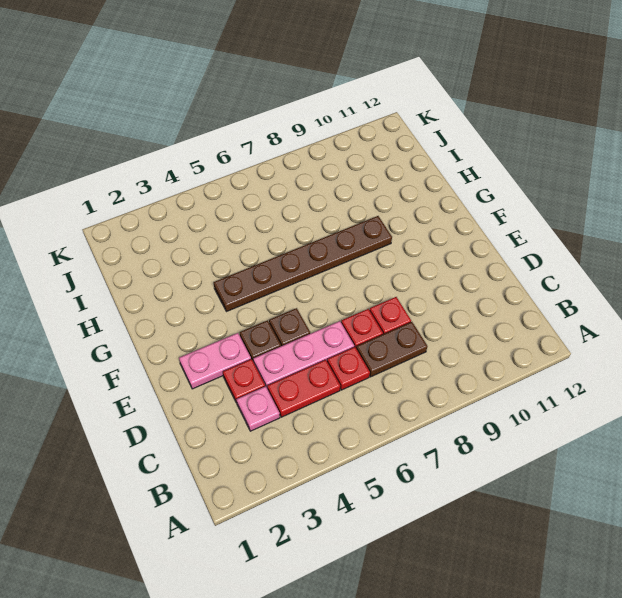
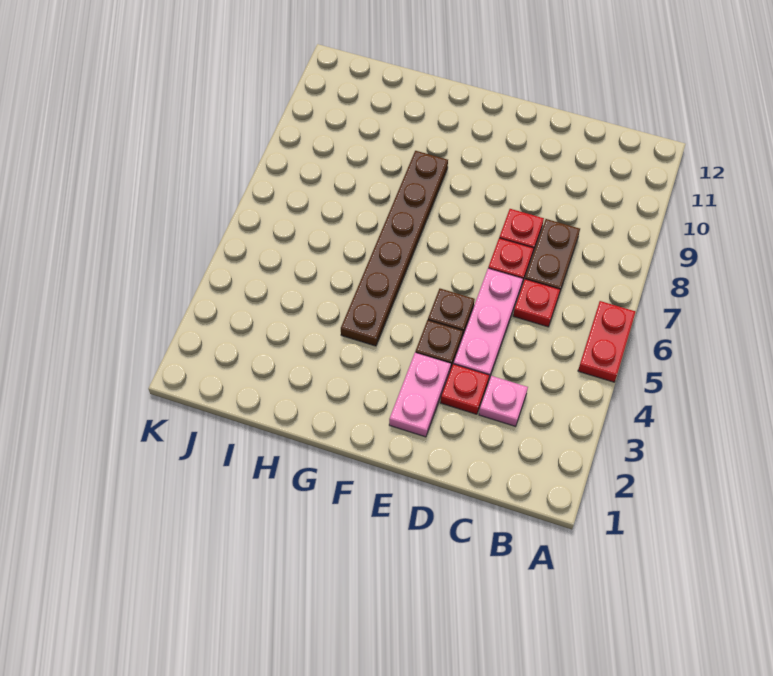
red plate C4:C5 level 1 -> red plate A5:A6 level 1

